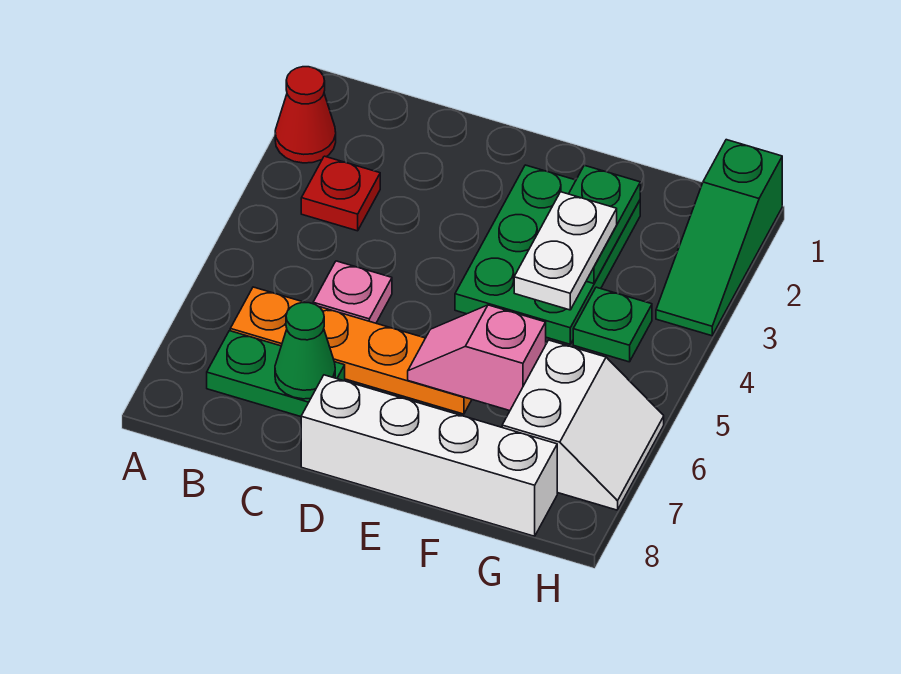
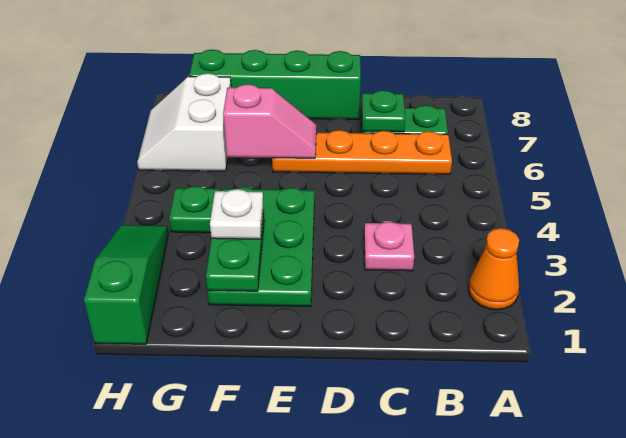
red cone A2 level 1 -> orange cone A2 level 1
red plate B3 level 1 -> none
pink plate C5 level 1 -> pink plate C3 level 1
green cone C7 level 2 -> green plate C7 level 2
white brick D8:G8 level 1 -> green brick D8:G8 level 1
white plate F3:F4 level 3 -> white plate F3 level 3

